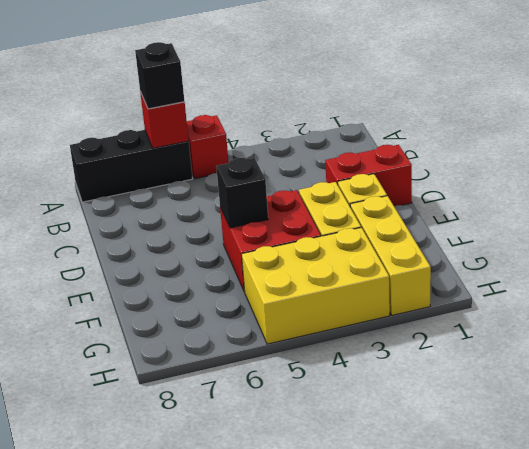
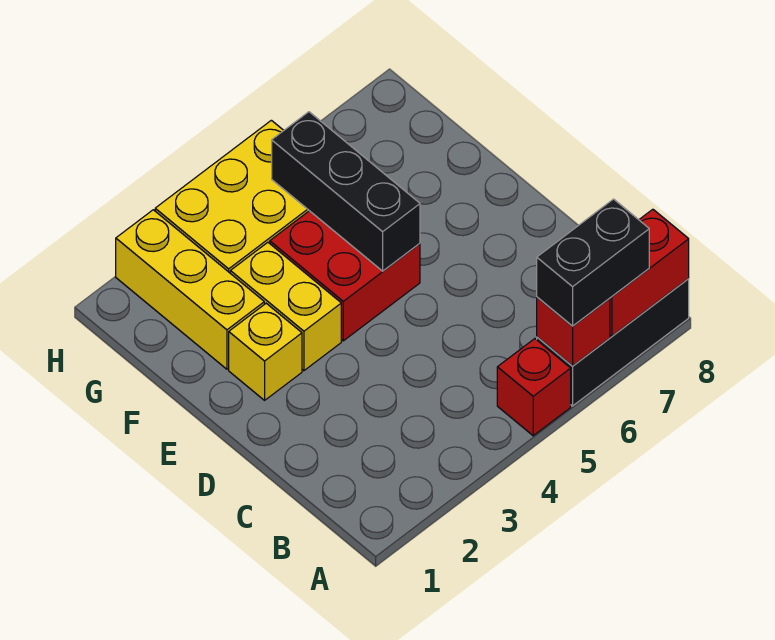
black brick A6 level 3 -> black brick A6:A7 level 3
red brick D1:D2 level 1 -> red brick A7:A8 level 2
black brick E5 level 2 -> black brick E5:G5 level 2

